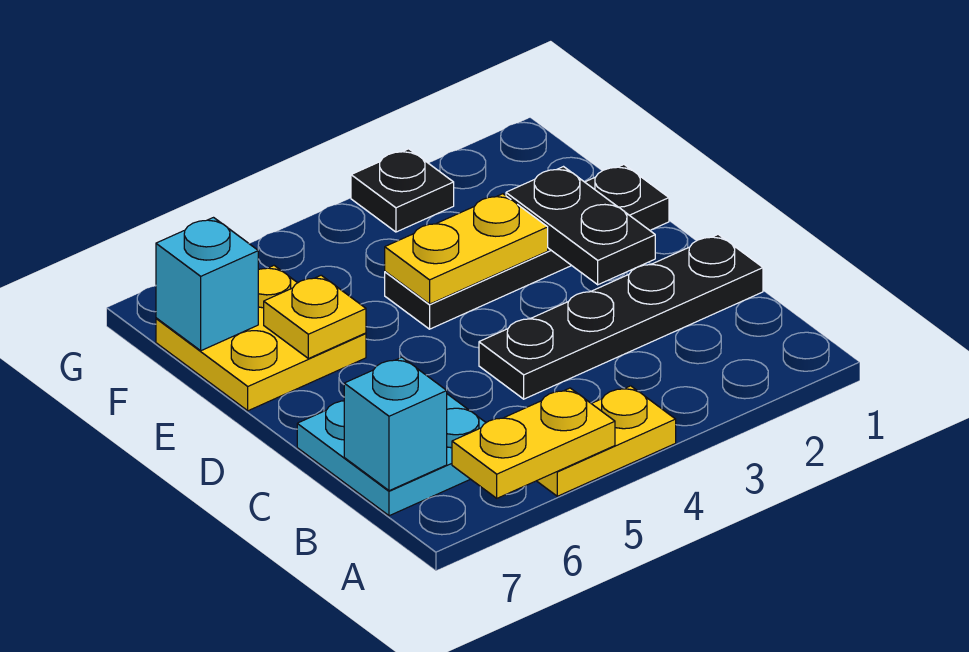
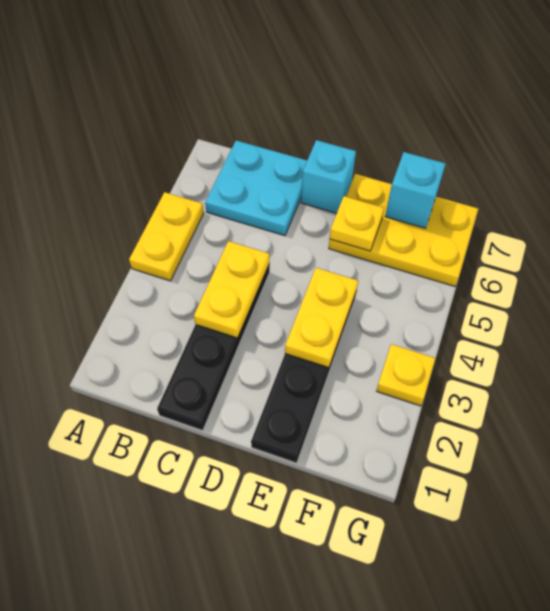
yellow plate A5:A6 level 2 -> yellow plate C3:C4 level 2
cyan brick B7 level 2 -> cyan brick D7 level 1
black plate D2:E2 level 2 -> none
yellow plate E6:F7 level 1 -> yellow plate E6:G7 level 1
black plate G3 level 1 -> yellow plate G3 level 1

